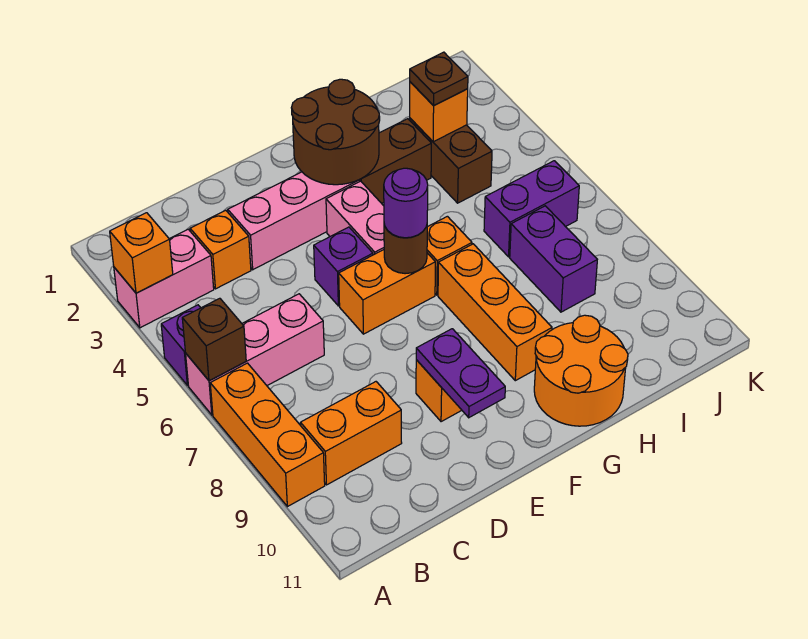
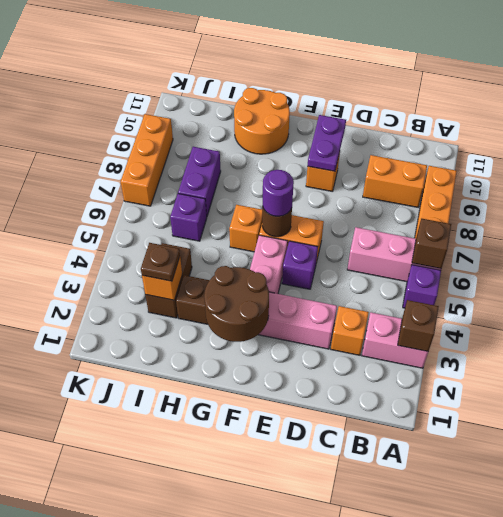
orange brick A3 level 2 -> brown brick A3 level 2
orange brick G7:G9 level 1 -> orange brick K7:K9 level 1
purple brick I6:J6 level 1 -> purple brick I6 level 1

